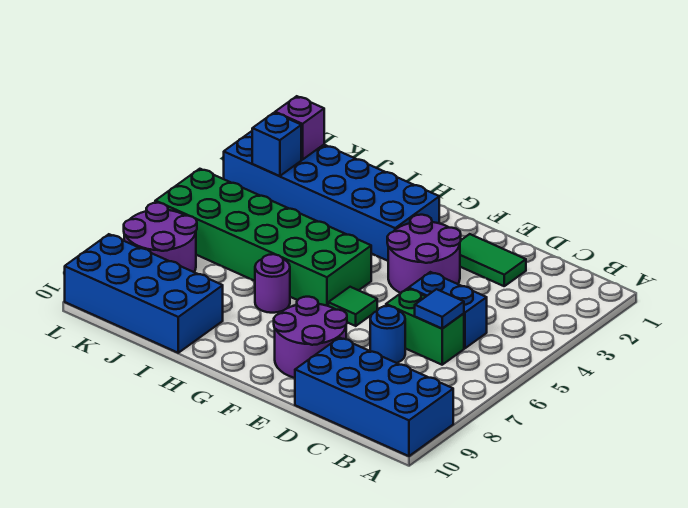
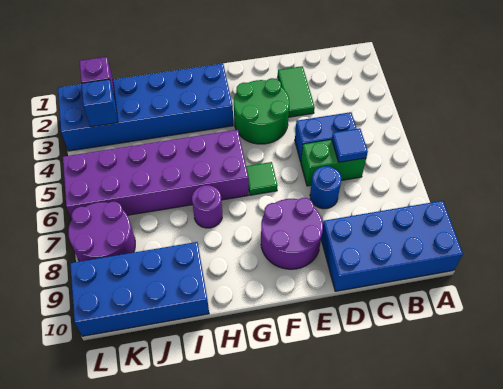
green tile D2:E2 level 1 -> green tile D2:D3 level 1
purple round brick E3:F4 level 1 -> green round brick E3:F4 level 1
green brick G5:L6 level 1 -> purple brick G5:L6 level 1

